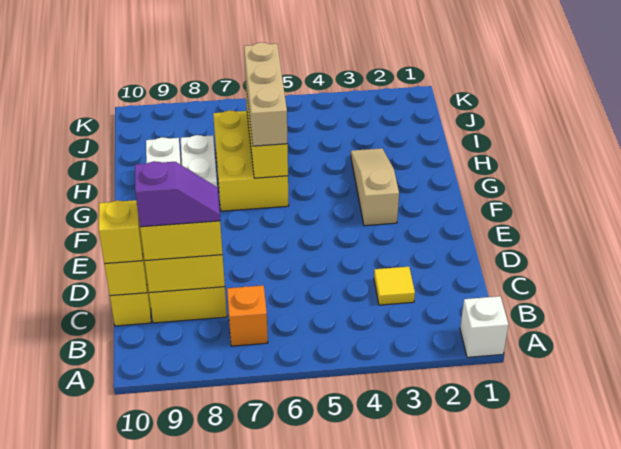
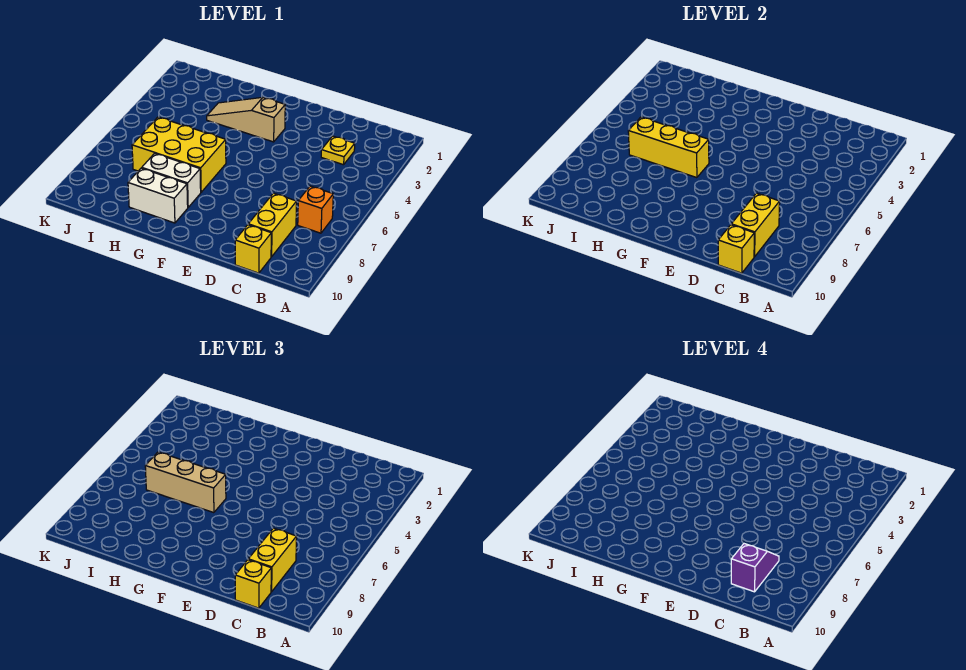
white brick A1 level 1 -> none
yellow tile C3 level 1 -> yellow plate C3 level 1

